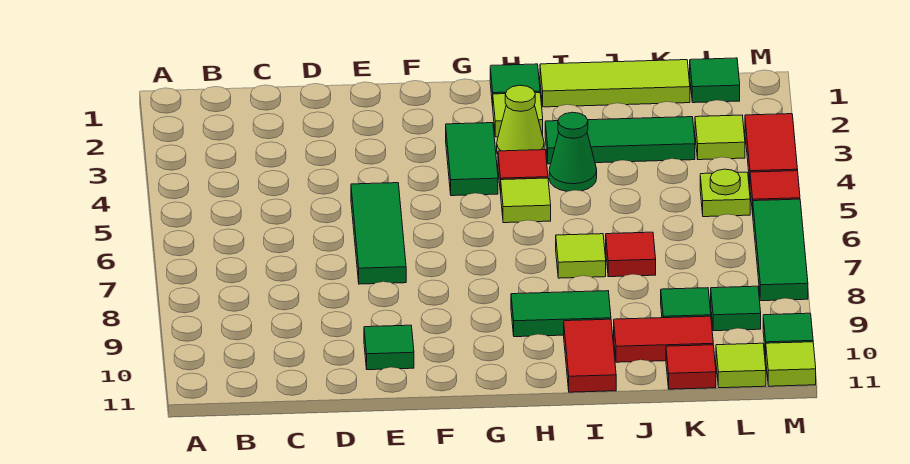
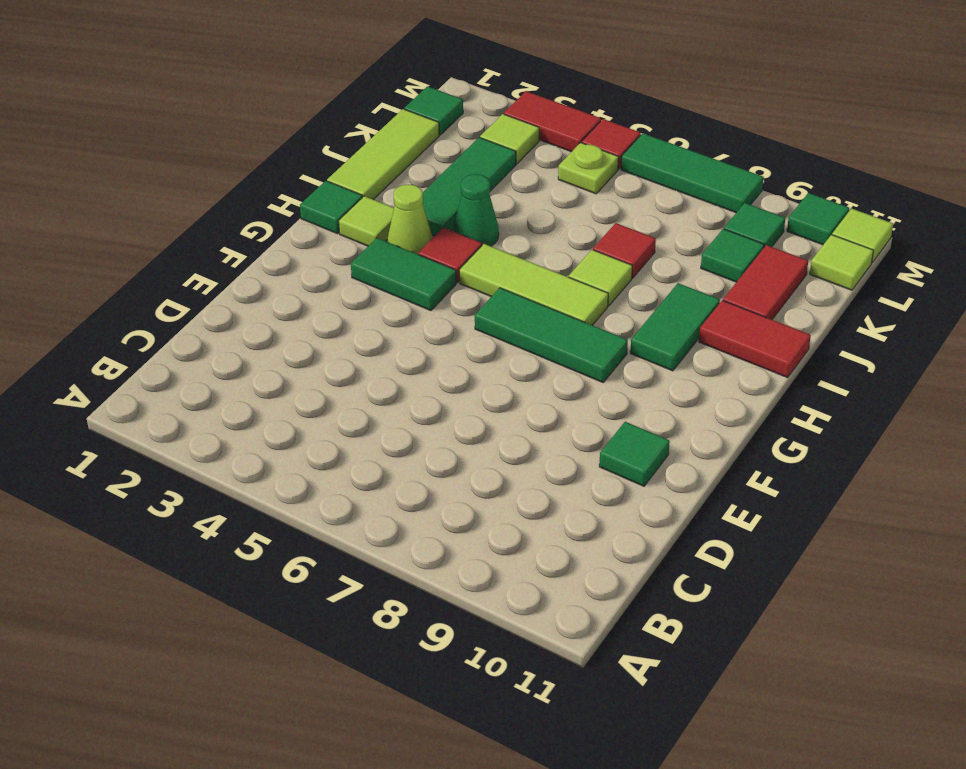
green tile E5:E7 level 1 -> green tile G6:G8 level 1
lime tile H5 level 1 -> lime tile H5:H7 level 1
red tile K11 level 1 -> none

